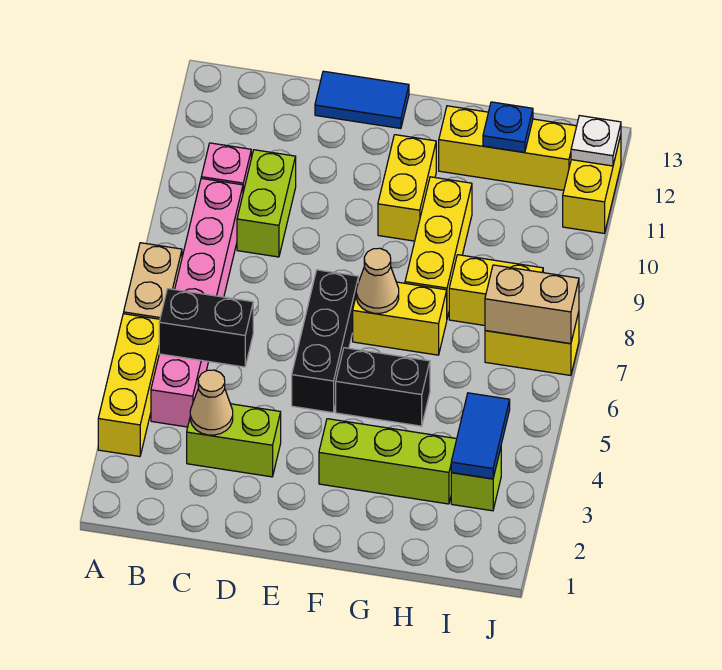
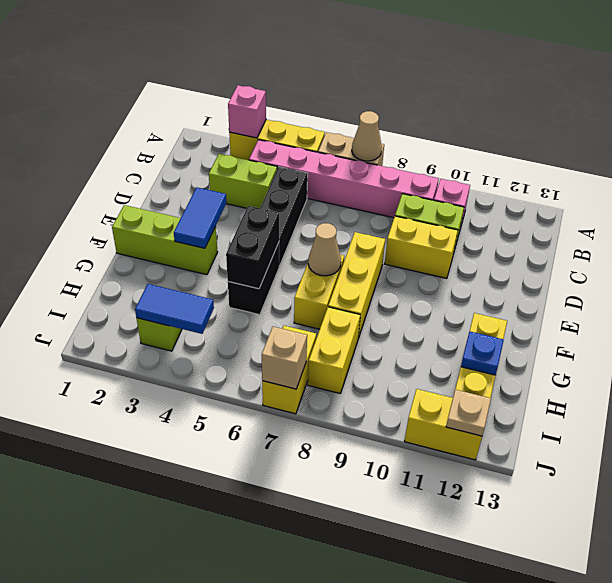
none -> pink brick A3 level 2
black brick B5:C5 level 2 -> black brick F5:G5 level 2
lime brick C3:D3 level 1 -> lime brick C3:C4 level 1
tan cone C3 level 2 -> tan cone A7 level 2
blue tile D13:E13 level 1 -> blue tile E3:F3 level 2
black brick E5:E7 level 1 -> black brick C5:E5 level 1
lime brick F3:H3 level 1 -> lime brick F1:F3 level 1
yellow brick F10:F11 level 1 -> yellow brick D9:D10 level 1
yellow brick G8:G10 level 1 -> yellow brick E8:G8 level 1
tan brick I7:J7 level 2 -> tan brick J7 level 2
white plate J12 level 2 -> tan plate J12 level 2

